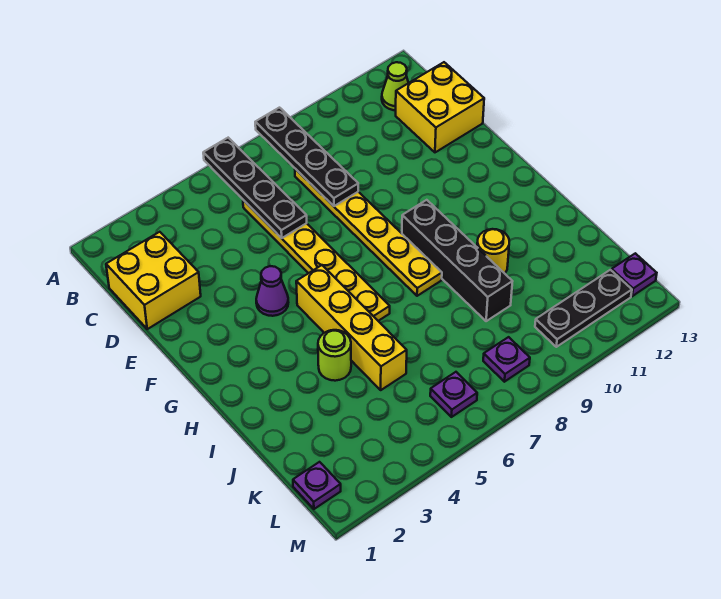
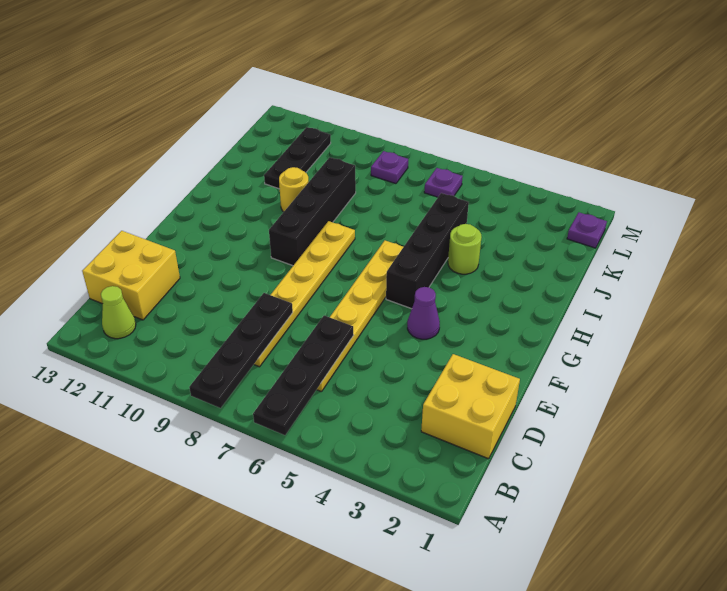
yellow brick G5:J5 level 1 -> black brick G5:J5 level 1
black plate L10:L12 level 1 -> black plate J11:L11 level 1
purple plate L13 level 1 -> none

